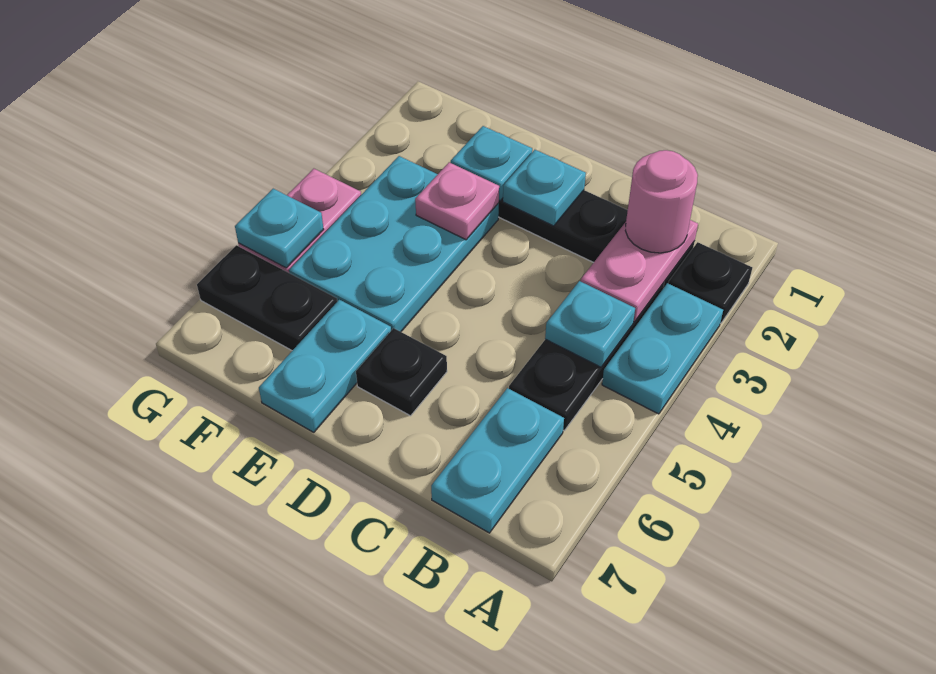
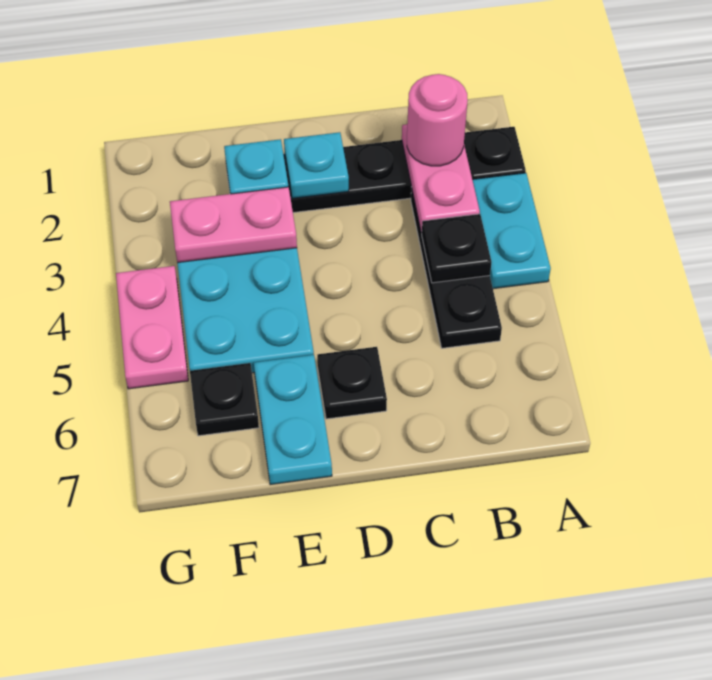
cyan plate B4 level 2 -> black plate B4 level 2
cyan plate B6:B7 level 1 -> none
pink plate E3 level 2 -> pink plate E3:F3 level 2
black plate F6:G6 level 1 -> black plate F6 level 1
cyan plate G5 level 2 -> none

